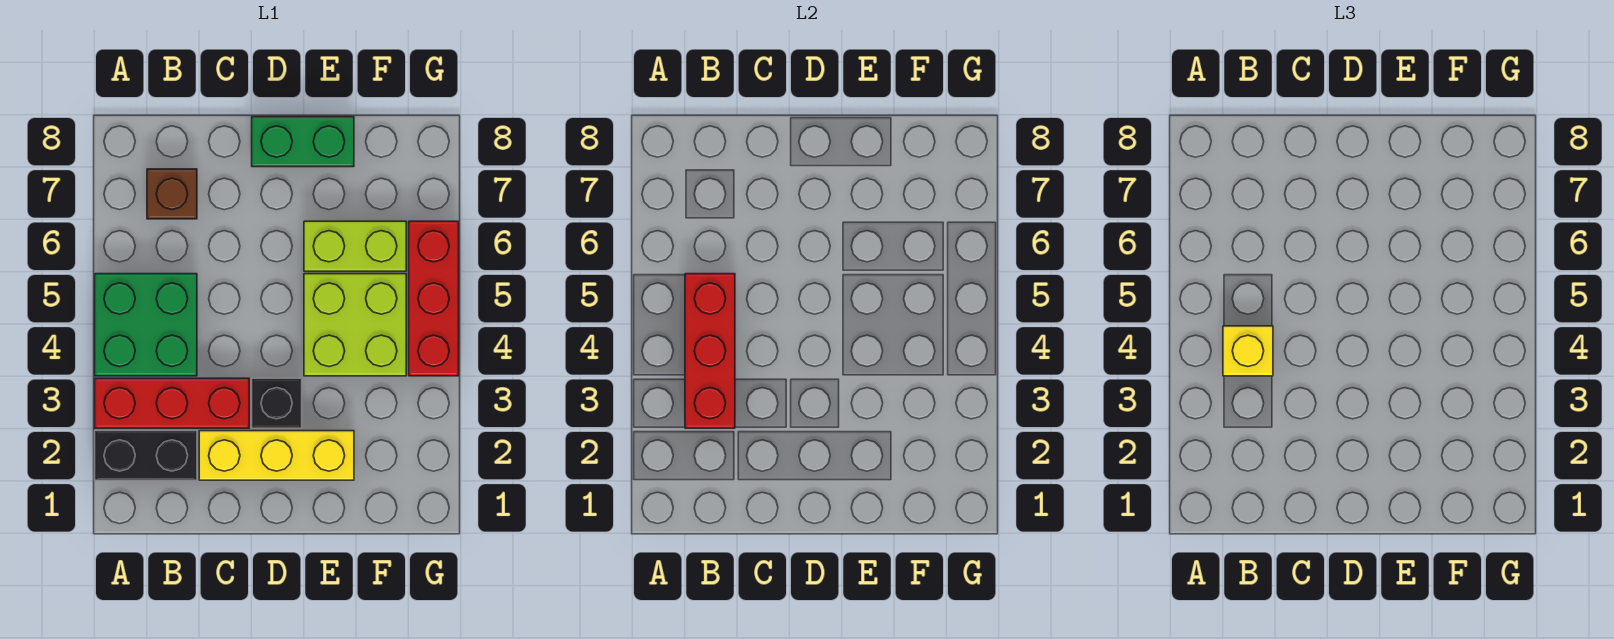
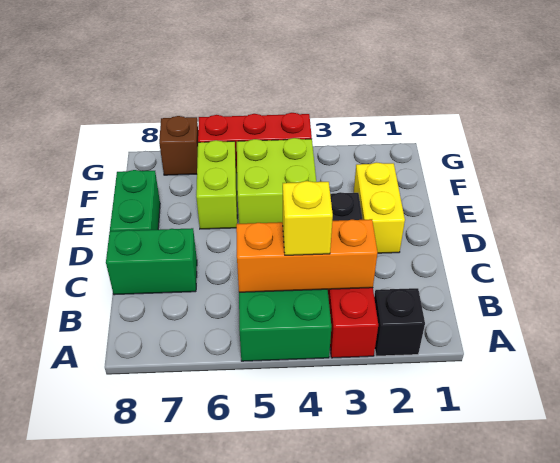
black brick A2:B2 level 1 -> black brick A2 level 1
red brick B3:B5 level 2 -> orange brick B3:B5 level 2
brown brick B7 level 1 -> brown brick G7 level 1
yellow brick C2:E2 level 1 -> yellow brick D2:E2 level 1
none -> green brick C7:C8 level 1

